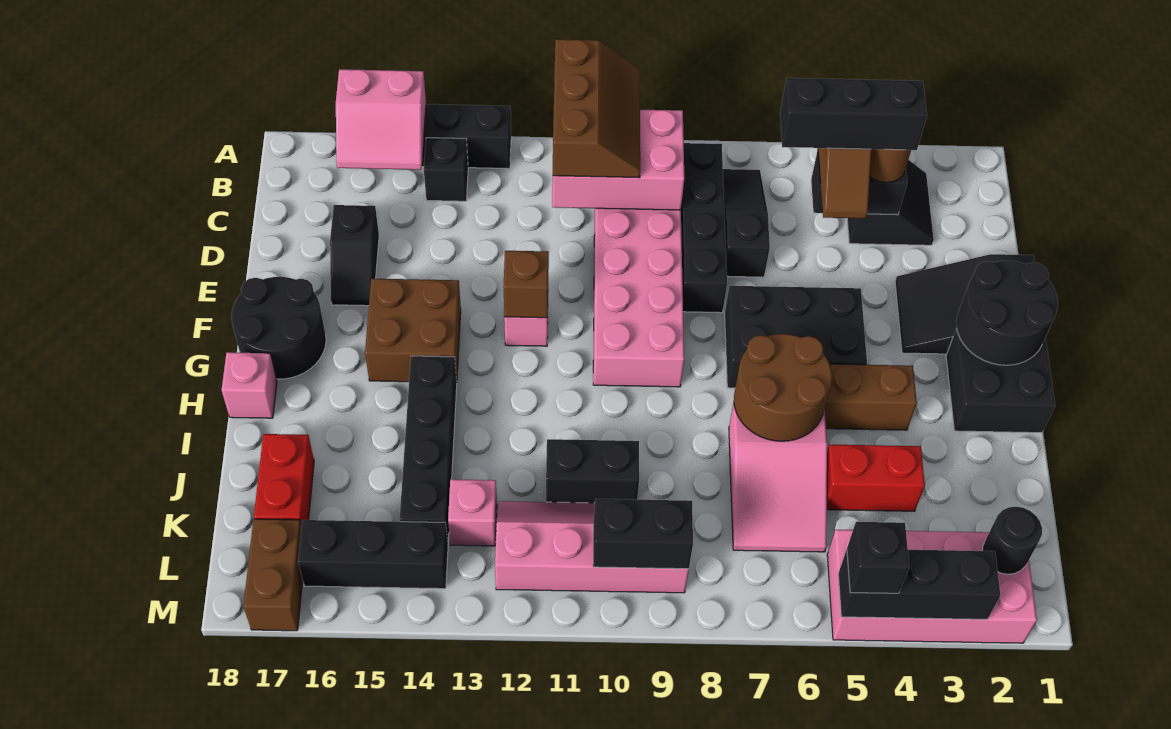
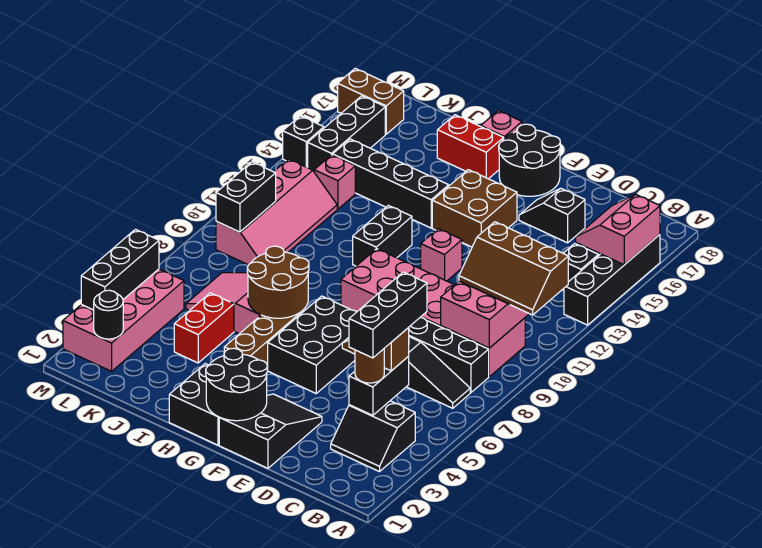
brown brick F12 level 2 -> none
black brick J10:J11 level 1 -> black brick H11:H12 level 1
red brick J17:K17 level 1 -> red brick H17:I17 level 1
black brick M5 level 3 -> black brick M14 level 1

